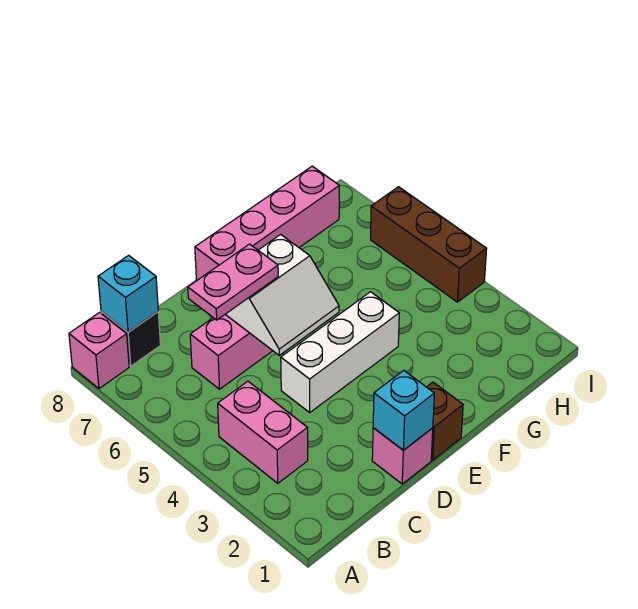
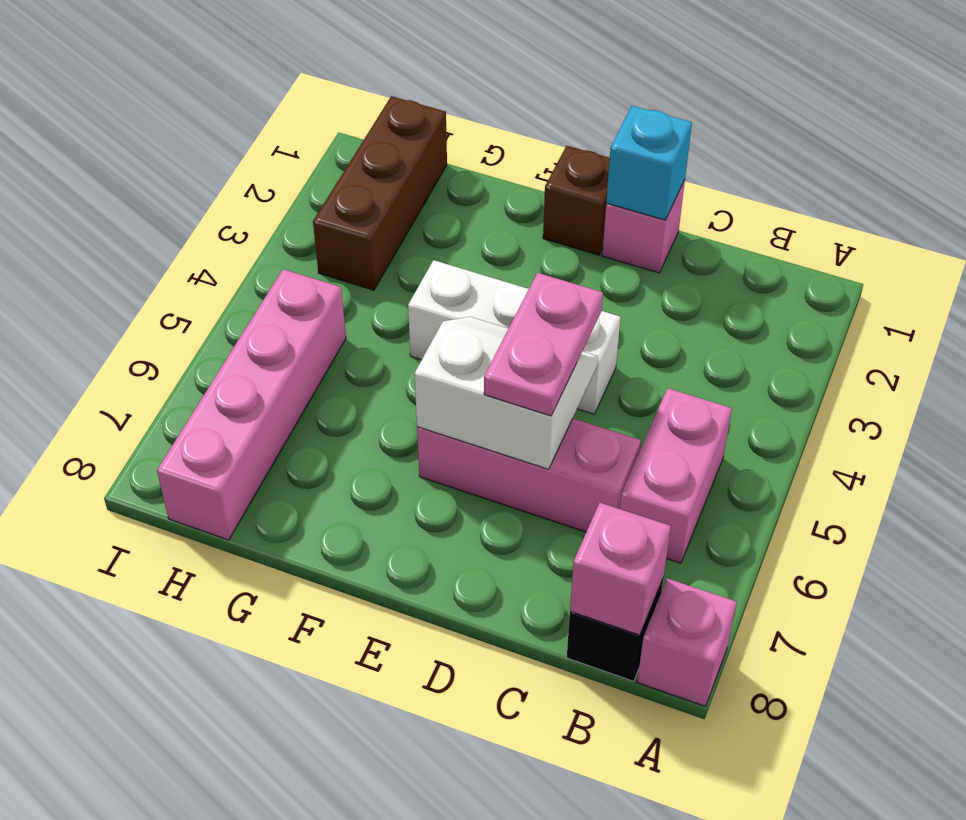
pink brick B3:B4 level 1 -> pink brick B5:B6 level 1
cyan brick B8 level 2 -> pink brick B8 level 2
pink plate C6:D6 level 3 -> pink plate D5:D6 level 3
pink brick E8:H8 level 1 -> pink brick H5:H8 level 1
brown brick I4:I6 level 1 -> brown brick H1:H3 level 1

